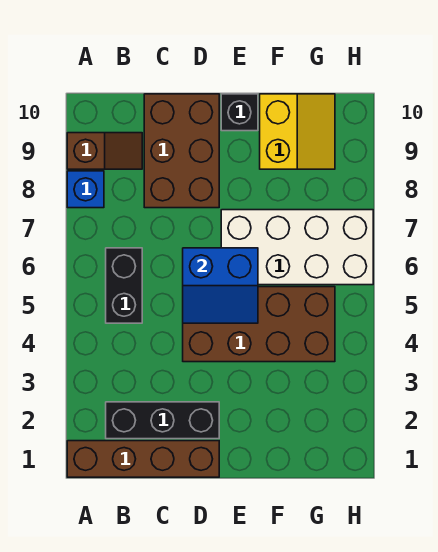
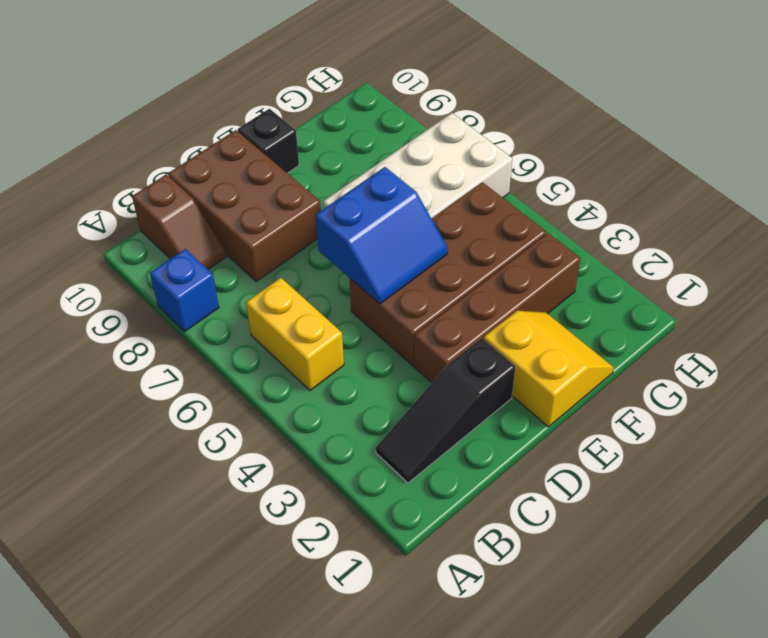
brown brick A1:D1 level 1 -> brown brick D3:G3 level 1
brown slope A9:B9 level 1 top A -> brown slope B9:B10 level 1 top 10
black brick B2:D2 level 1 -> black slope B2:D2 level 1 top D
black brick B5:B6 level 1 -> yellow brick B5:B6 level 1
yellow slope F9:G10 level 1 top F -> yellow slope E1:F2 level 1 top E

